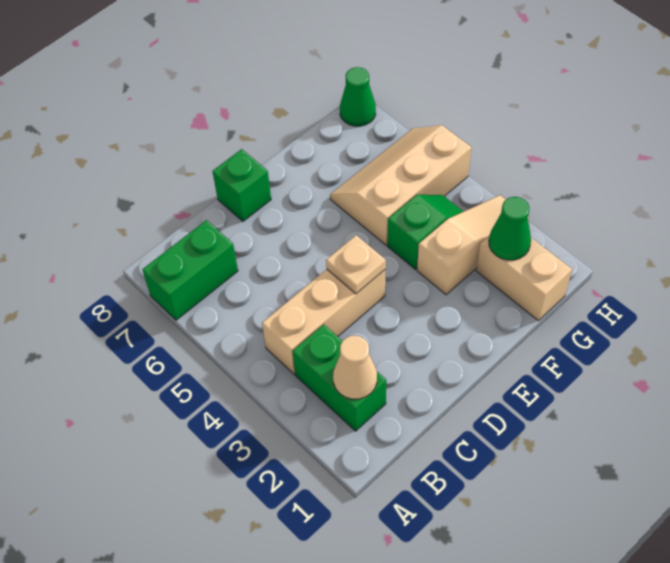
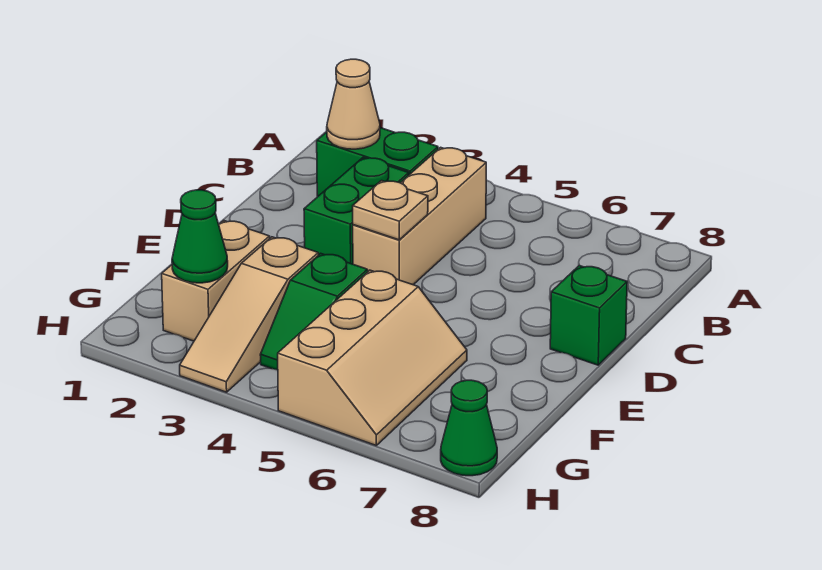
green brick A7:B7 level 1 -> green brick C3:D3 level 1
tan brick G1:G2 level 1 -> tan brick F2:G2 level 1

